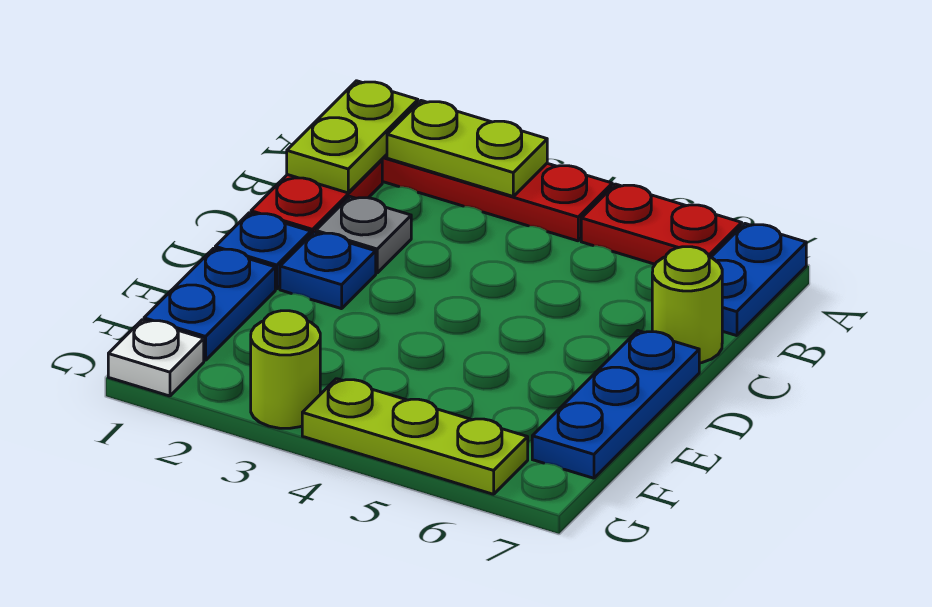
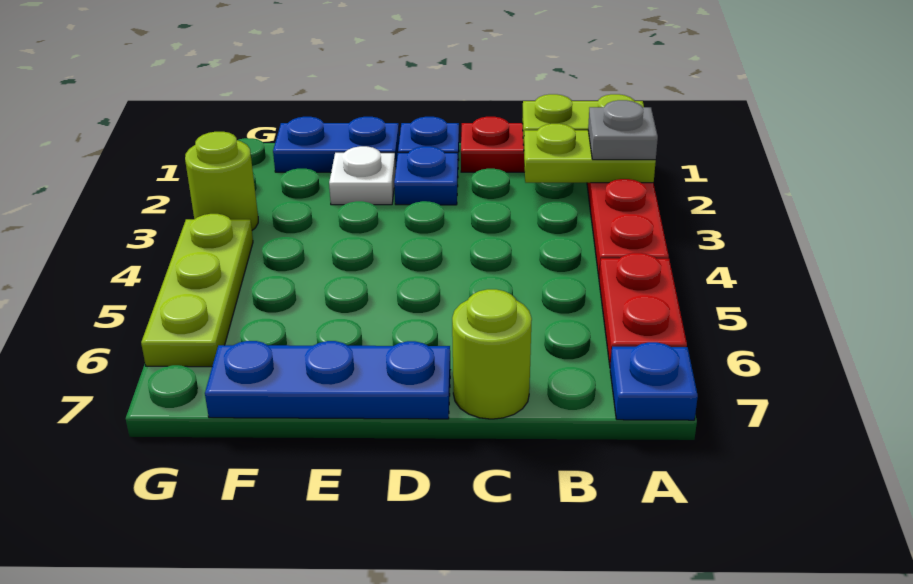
lime plate A2:A3 level 2 -> lime plate A2:B2 level 2
blue plate A7:B7 level 1 -> blue plate A7 level 1
grey plate C2 level 1 -> grey plate A2 level 3
white plate G1 level 1 -> white plate E2 level 1

